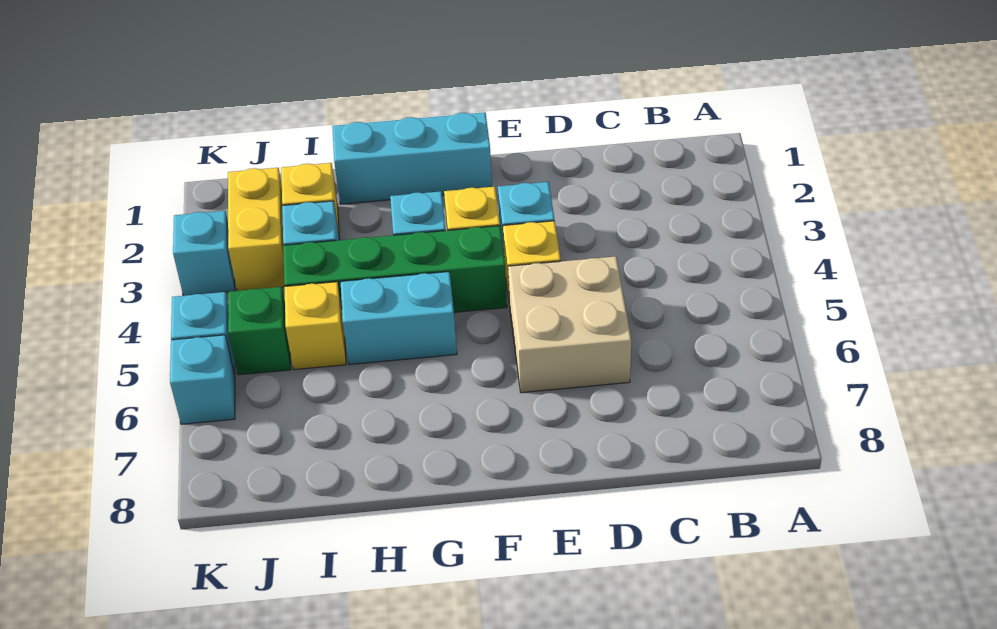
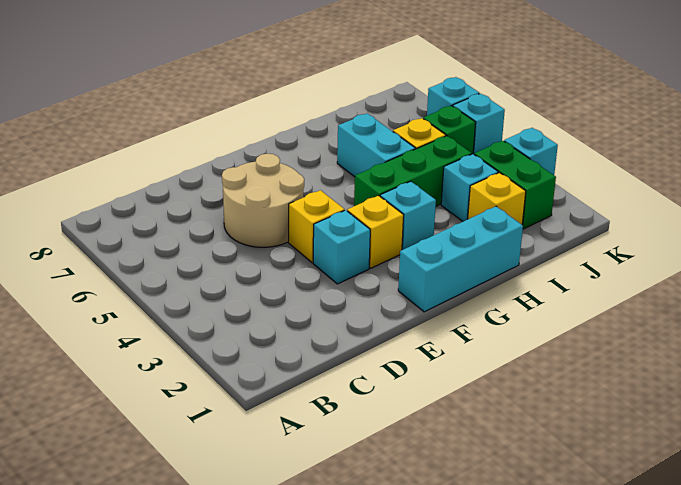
tan brick D5:E6 level 1 -> tan round brick D5:E6 level 1
green brick F4:I4 level 1 -> green brick G4:I4 level 1
cyan brick G5:H5 level 1 -> cyan brick H5:H6 level 1
yellow brick J2:J3 level 1 -> green brick J2:J3 level 1

